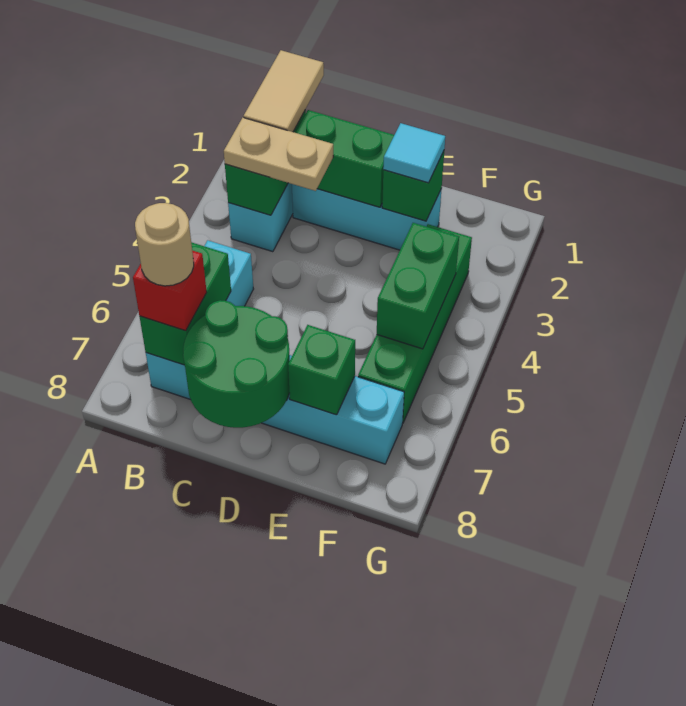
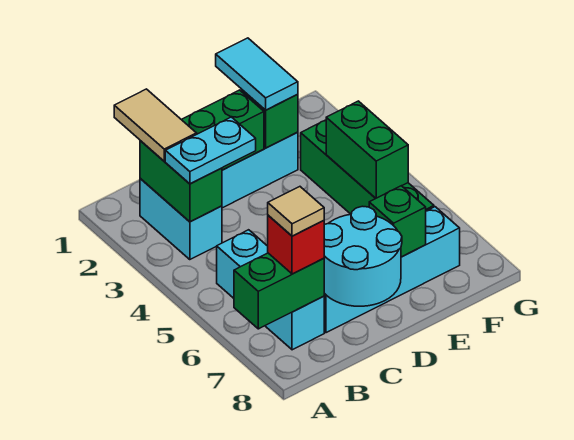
tan plate B3:C3 level 3 -> cyan plate B3:C3 level 3
green brick B6:B7 level 2 -> green brick A7:B7 level 2
tan round brick B7 level 4 -> tan tile B7 level 4
green round brick C7:D8 level 2 -> cyan round brick C7:D8 level 2
cyan tile E2 level 3 -> cyan tile E1:E2 level 3

